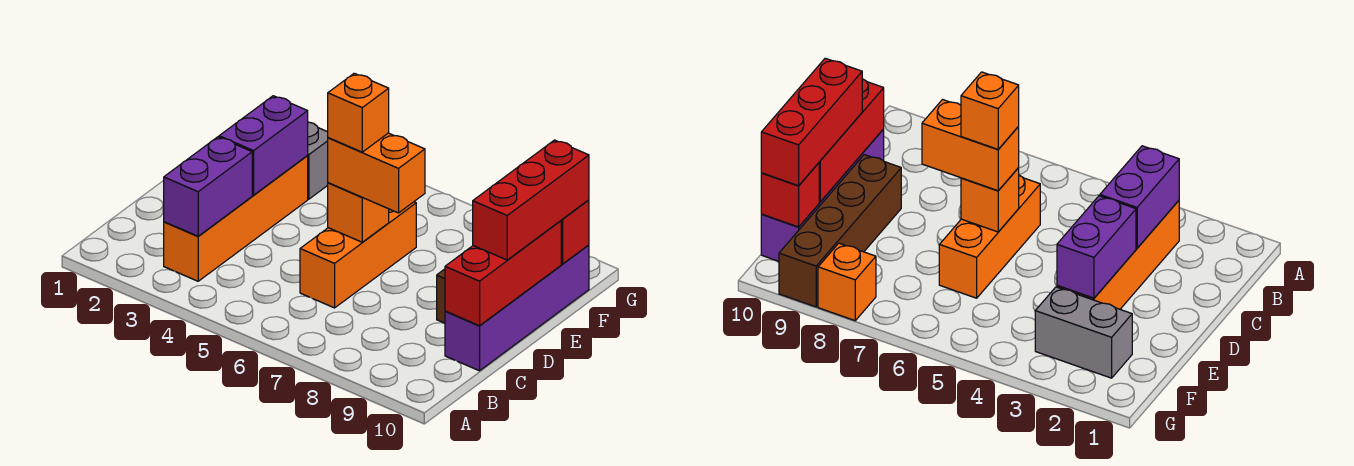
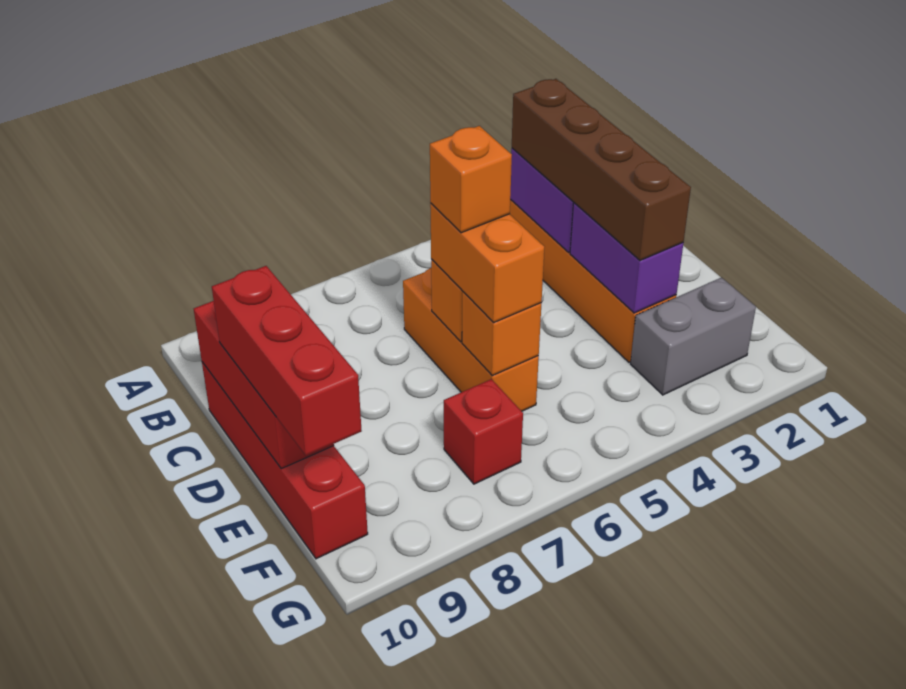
purple brick C10:F10 level 1 -> red brick C10:F10 level 1
orange brick D6:D7 level 3 -> orange brick D6:E6 level 3
brown brick D9:G9 level 1 -> brown brick B3:E3 level 3
red brick F10 level 2 -> red brick F7 level 1
orange brick G8 level 1 -> orange brick E6 level 2

